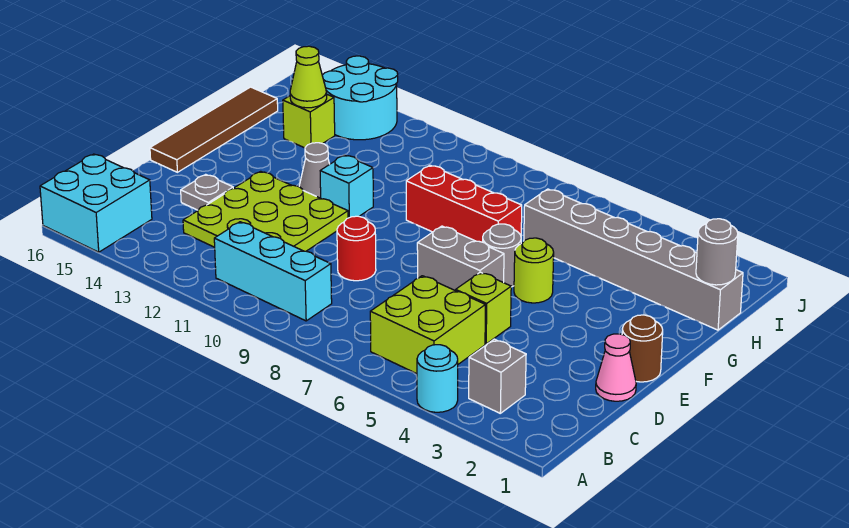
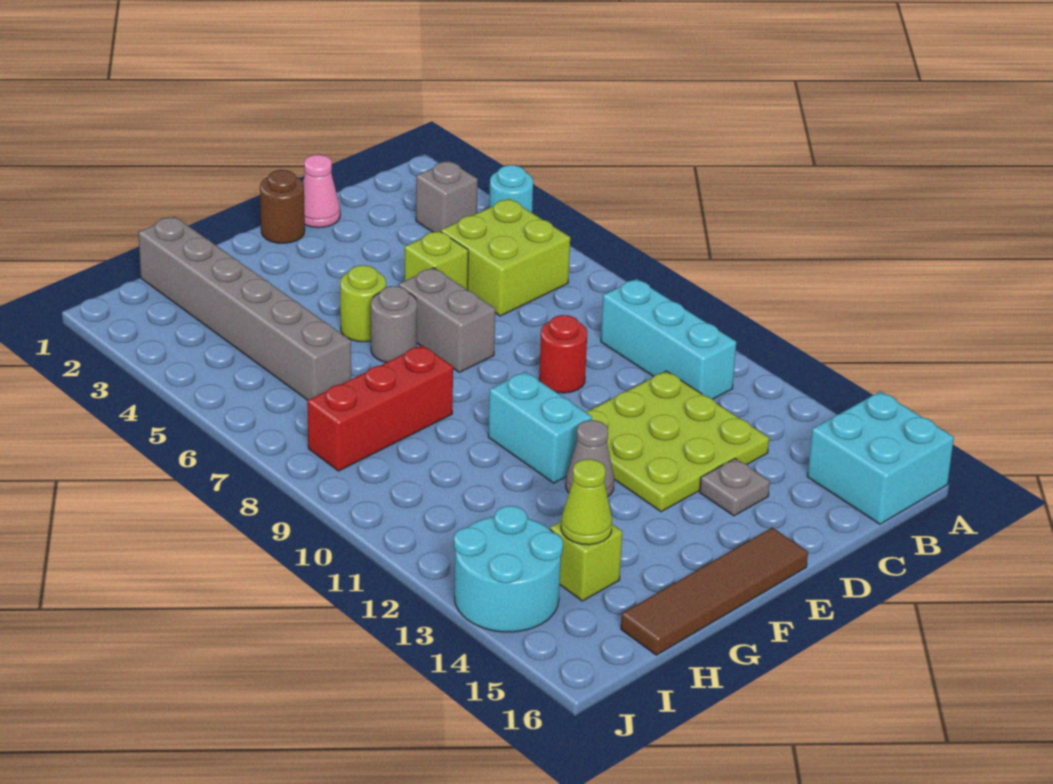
cyan brick F11 level 1 -> cyan brick F10:F11 level 1
red brick G7:G9 level 1 -> red brick G8:I8 level 1
grey round brick H1 level 2 -> none

